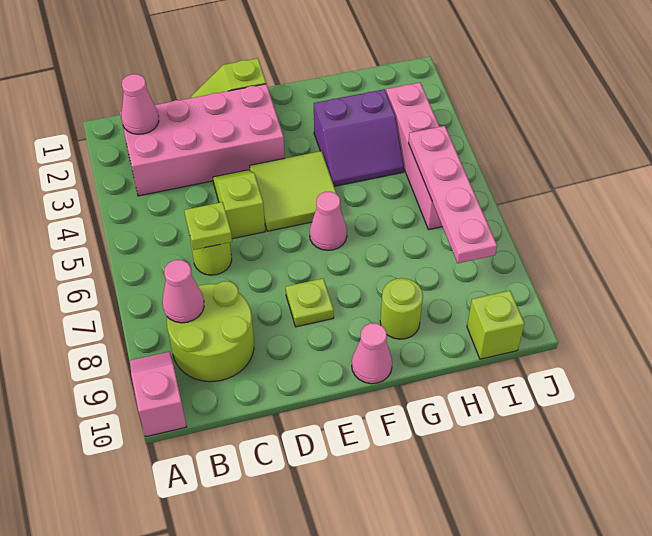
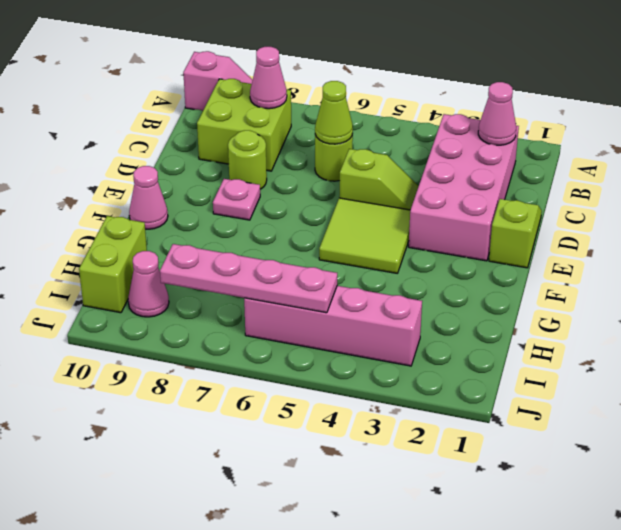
lime round brick B8:C9 level 1 -> lime brick B8:C9 level 1
lime plate C6 level 2 -> lime cone C6 level 2
lime plate E8 level 1 -> pink plate E8 level 1
pink cone F6 level 1 -> pink cone I9 level 1
purple slope G3:H4 level 1 top 3 -> none
lime round brick G9 level 1 -> lime round brick D8 level 1
lime brick I10 level 1 -> lime brick H10:I10 level 1

